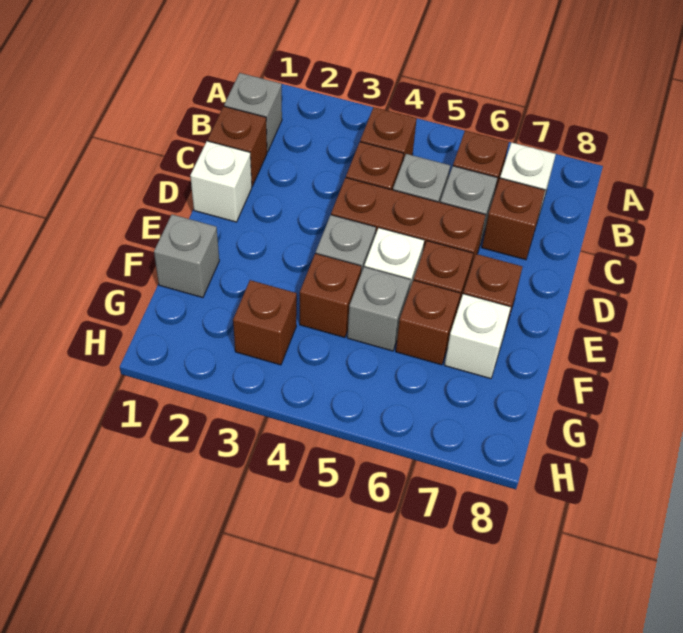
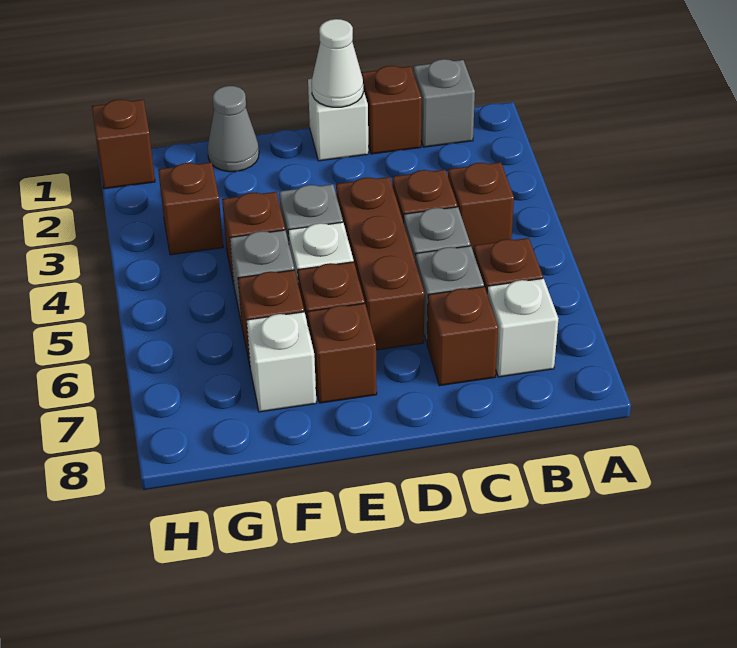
none -> white cone D1 level 2
grey brick F1 level 1 -> grey cone F1 level 1
none -> brown brick H1 level 1

